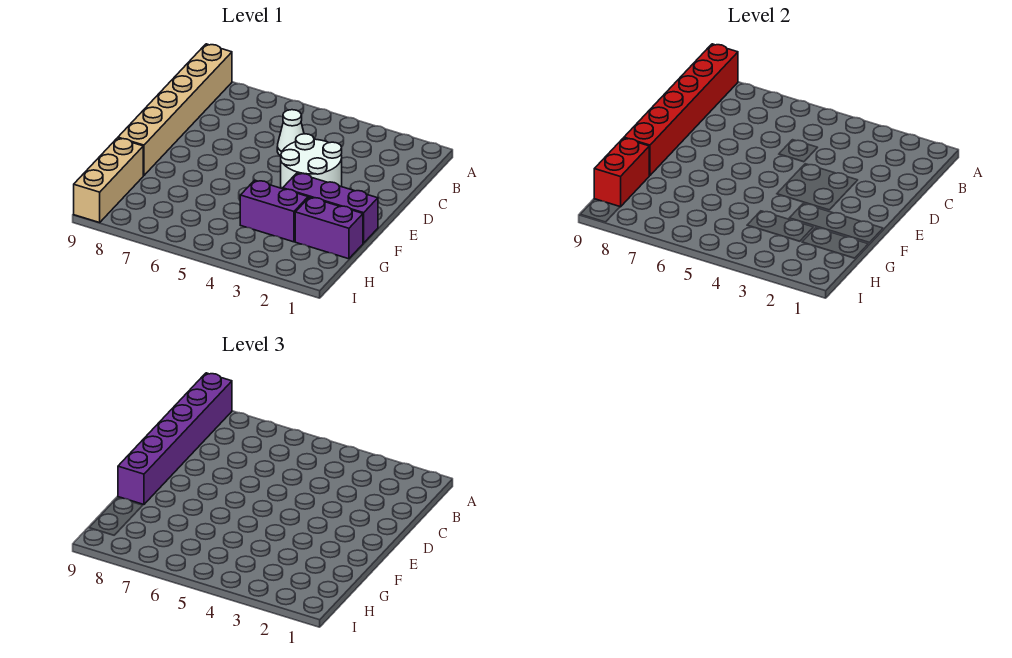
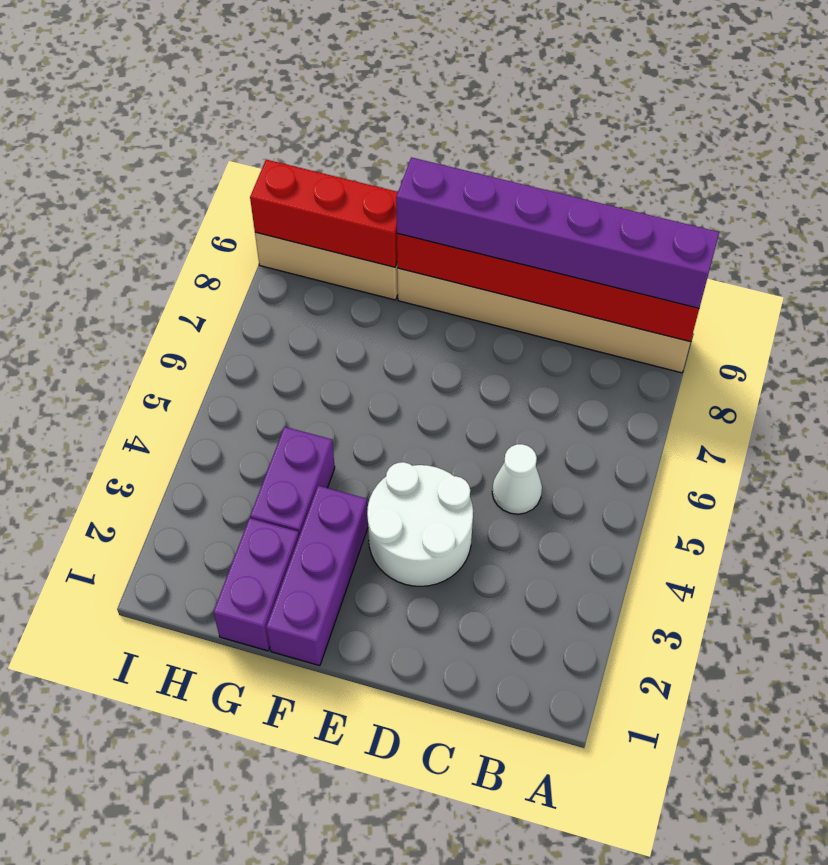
red brick G9:H9 level 2 -> red brick G9:I9 level 2

